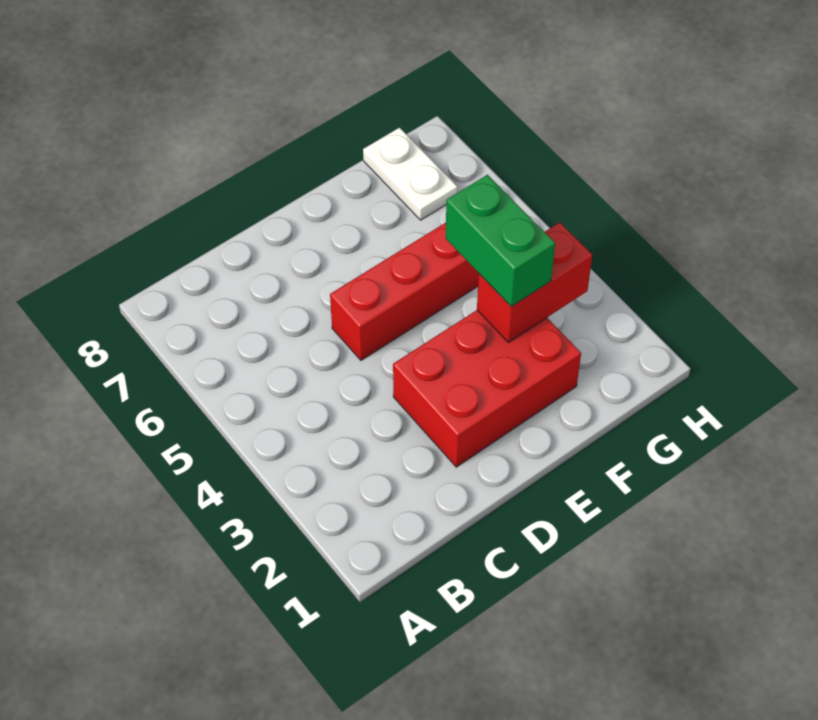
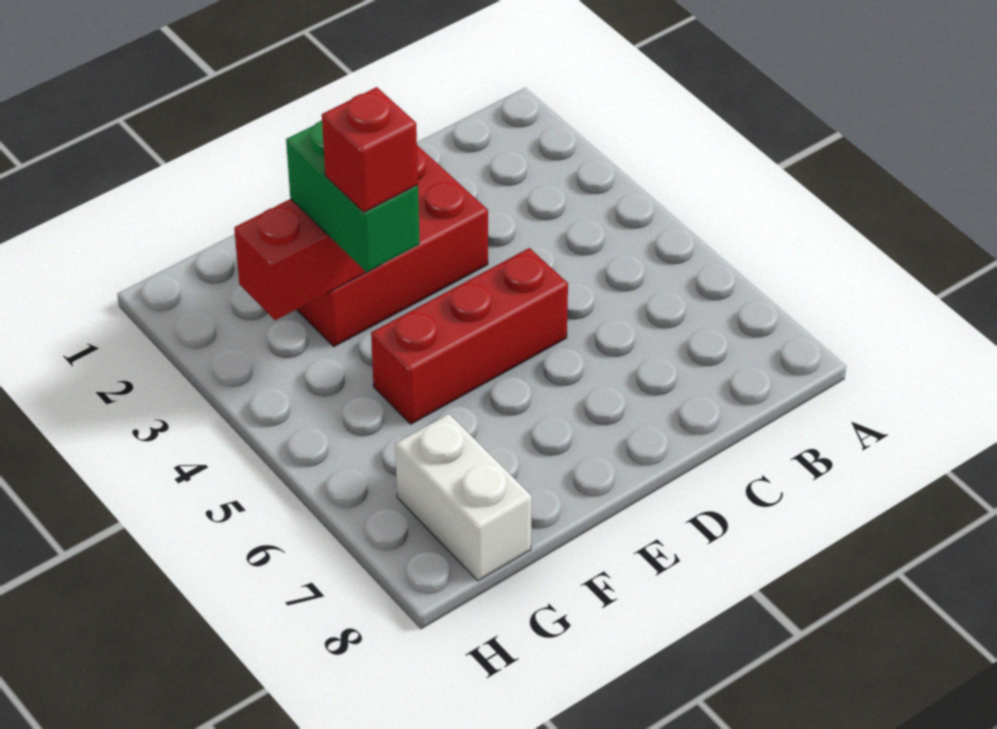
none -> red brick F4 level 4
white plate G7:G8 level 1 -> white brick G7:G8 level 1

